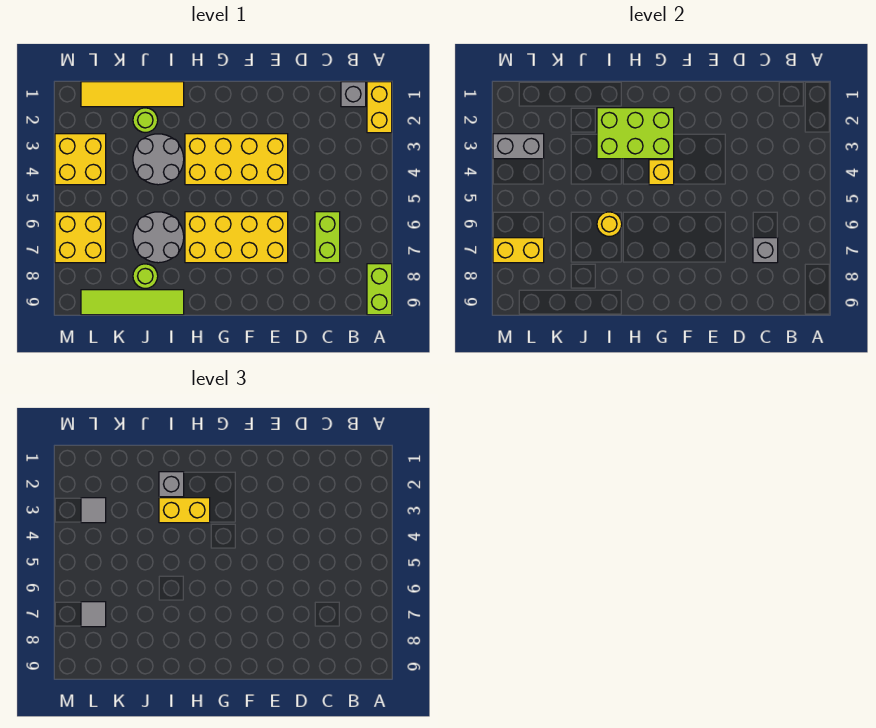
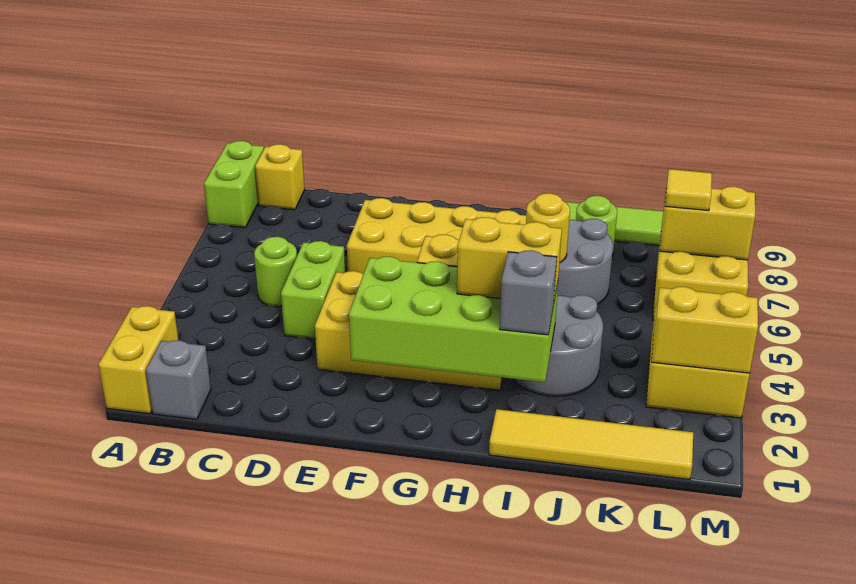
none -> yellow brick B9 level 1
lime brick C6:C7 level 1 -> lime brick D4:D5 level 1
grey brick C7 level 2 -> none
lime brick G2:I3 level 2 -> lime brick F2:I3 level 2
lime round brick J2 level 1 -> lime round brick C5 level 1
grey brick L3:M3 level 2 -> yellow brick L3:M3 level 2
grey tile L3 level 3 -> none
grey tile L7 level 3 -> yellow tile L7 level 3

